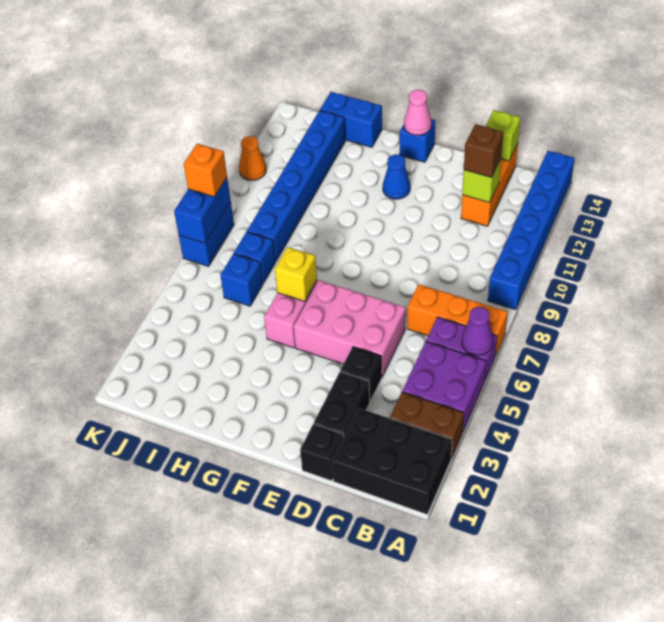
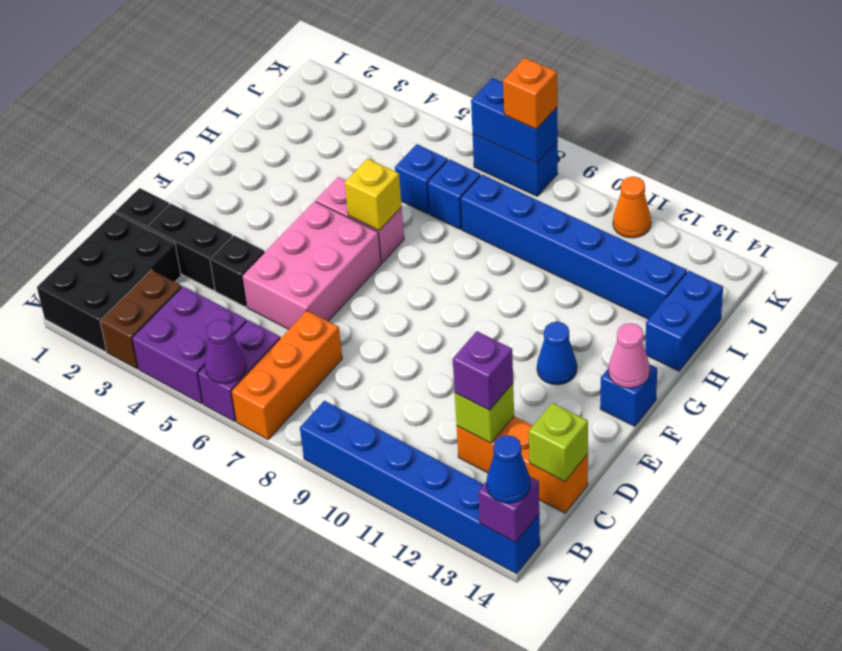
none -> purple brick A14 level 2
none -> blue cone A14 level 3
brown brick C12 level 3 -> purple brick C12 level 3

